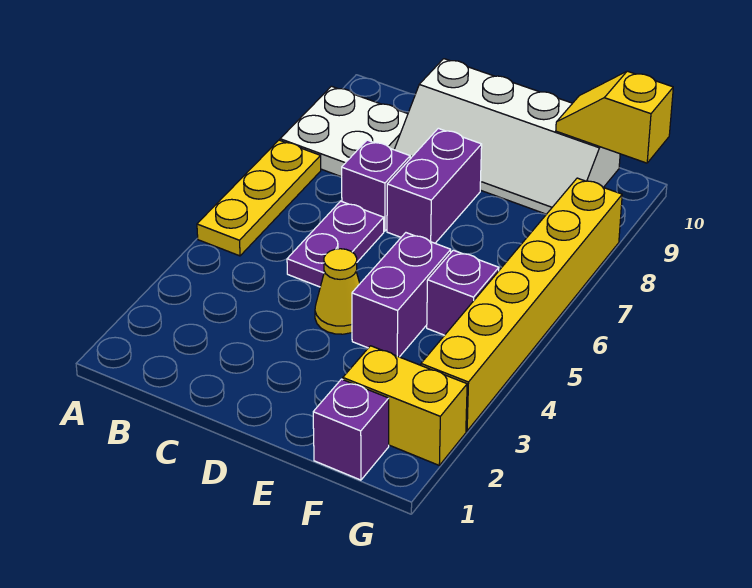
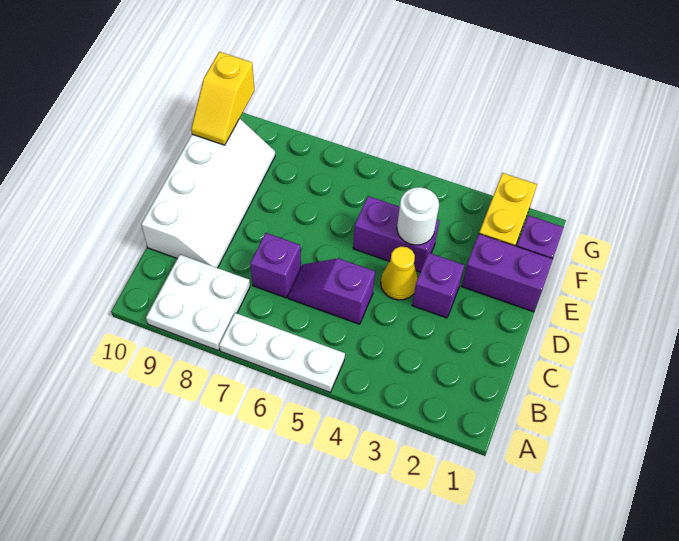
yellow plate A5:A7 level 1 -> white plate A5:A7 level 1
purple plate C5:C6 level 1 -> purple slope C5:C6 level 1 top 5
purple brick D7:D8 level 1 -> purple brick E1:E2 level 1
none -> white round brick E4 level 2
purple brick F5 level 1 -> purple brick D3 level 1
yellow brick G3:G8 level 1 -> none

